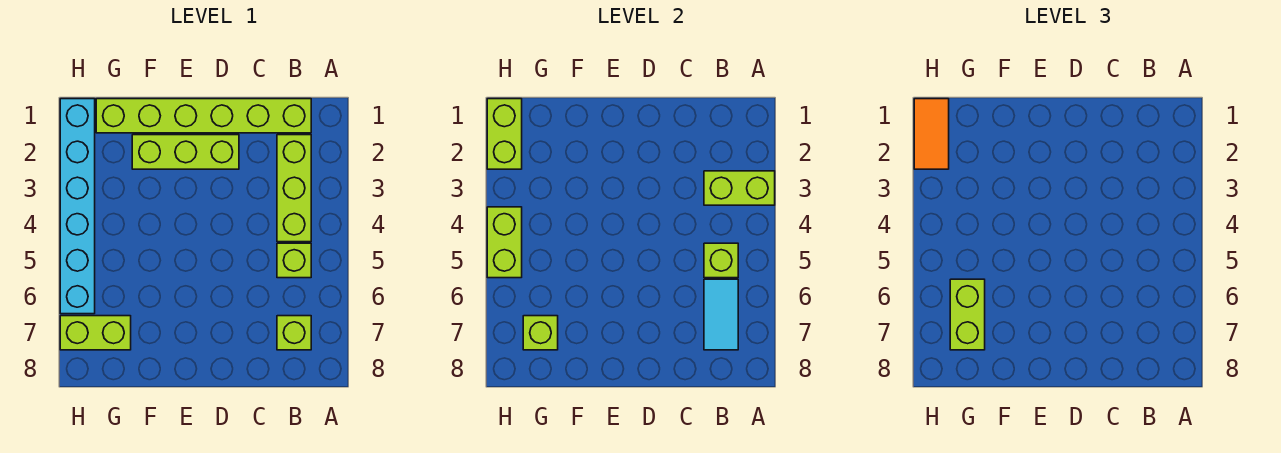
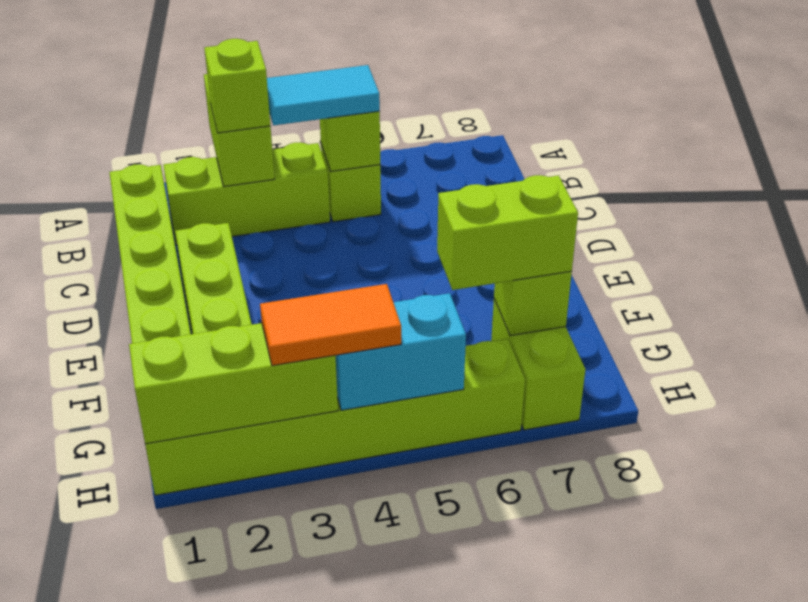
cyan tile B6:B7 level 2 -> cyan tile B4:B5 level 3
lime brick B7 level 1 -> lime brick B3 level 3
cyan brick H1:H6 level 1 -> lime brick H1:H6 level 1
lime brick H1:H2 level 2 -> lime brick H1:H3 level 2
orange tile H1:H2 level 3 -> orange tile H3:H4 level 3
lime brick H4:H5 level 2 -> cyan brick H4:H5 level 2

